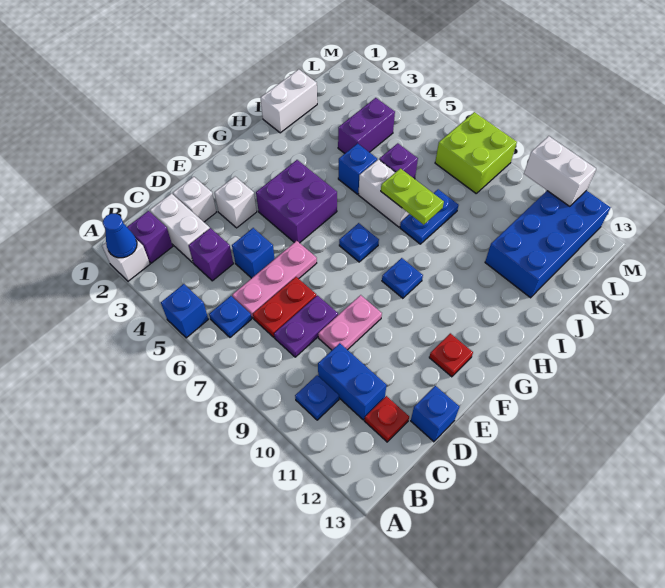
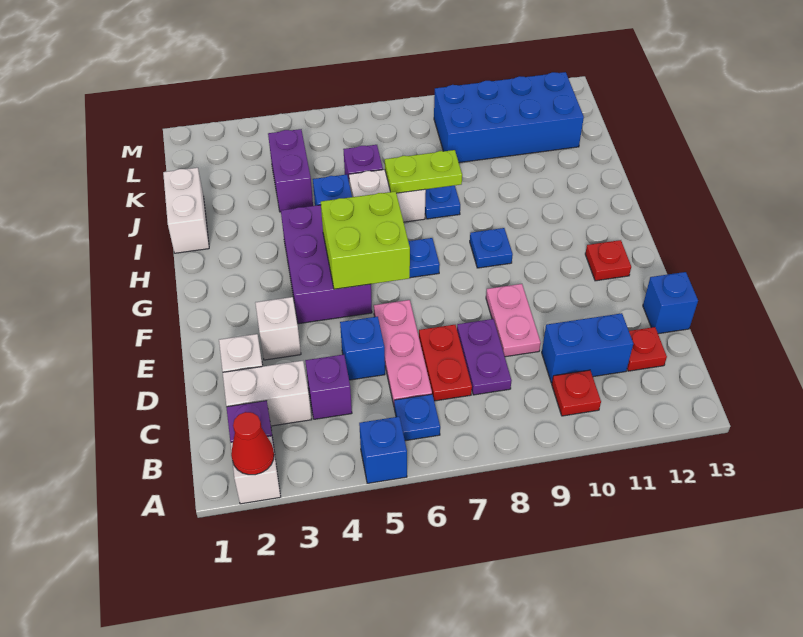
blue cone A2 level 2 -> red cone A2 level 2
blue plate B10 level 1 -> red plate B10 level 1
purple brick F4:G5 level 1 -> purple brick F4:H5 level 1
blue brick J11:M12 level 1 -> blue brick K9:L12 level 1
lime brick L7:M8 level 1 -> lime brick F5:G6 level 2
white brick M10:M11 level 2 -> none

